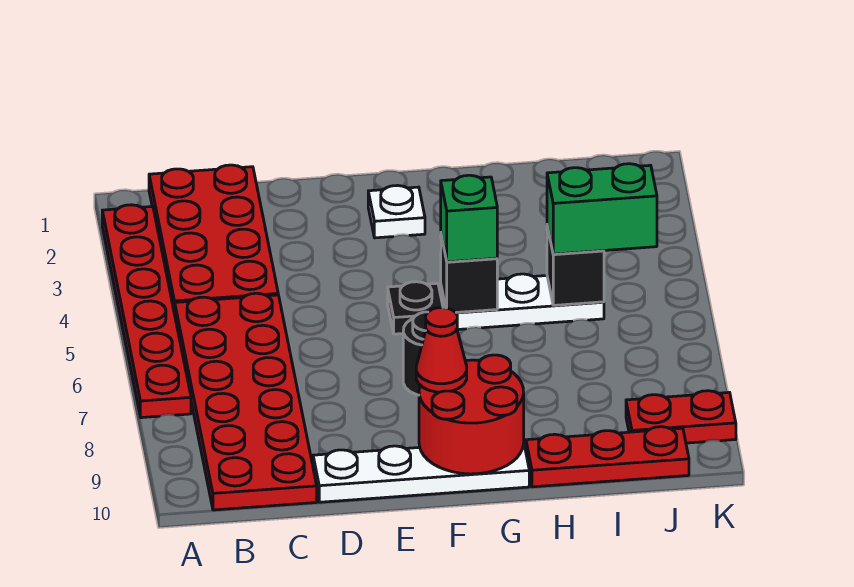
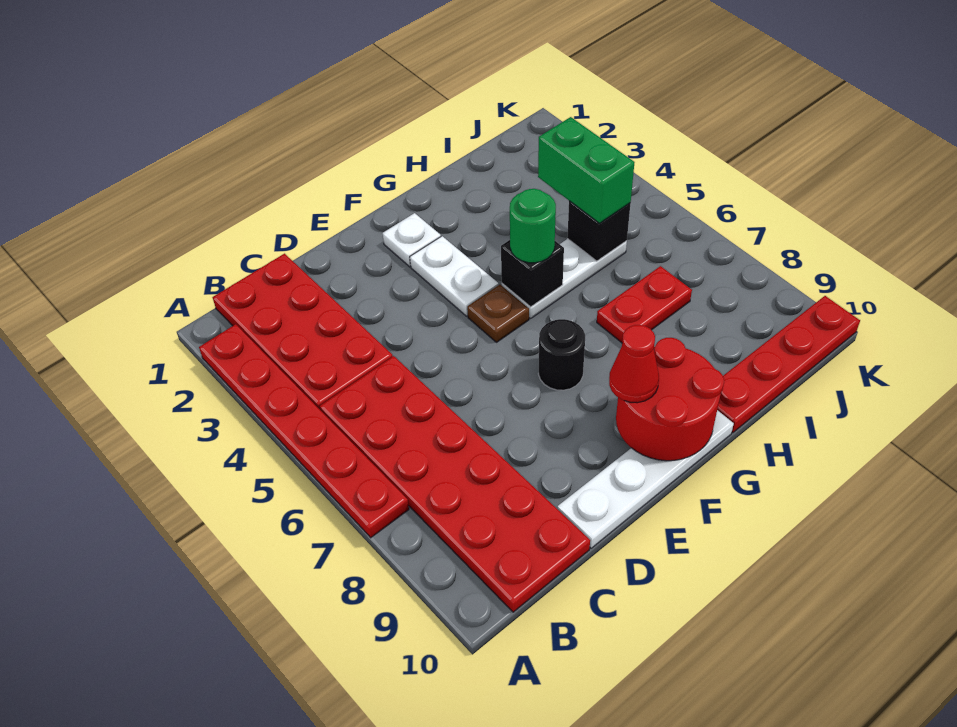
none -> white plate F3:F4 level 1
black plate F5 level 1 -> brown plate F5 level 1
green brick G5 level 3 -> green round brick G5 level 3
red plate H10:J10 level 1 -> red plate H10:K10 level 1
green brick I5:J5 level 3 -> green brick I4:I5 level 3
red plate J9:K9 level 1 -> red plate H7:I7 level 1

